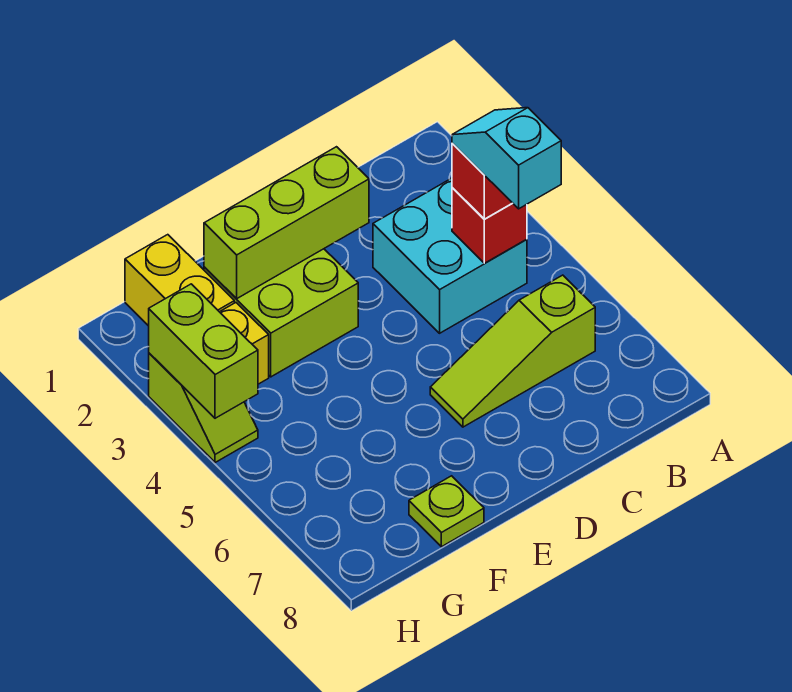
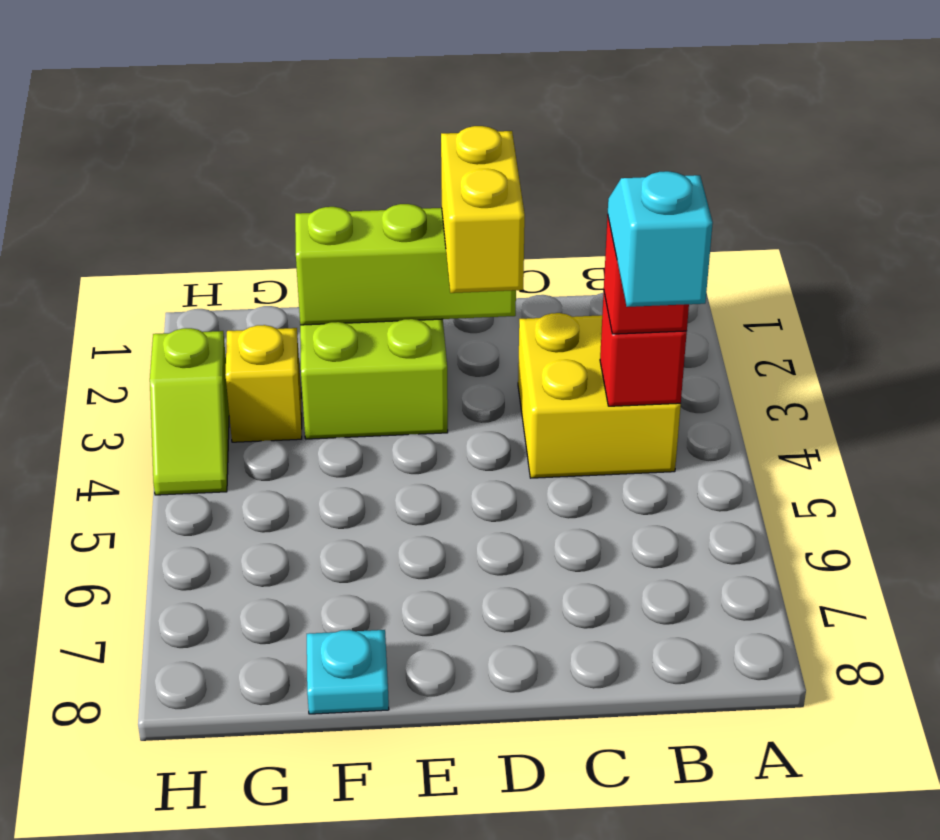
cyan brick B3:C4 level 1 -> yellow brick B3:C4 level 1
lime slope B6:D6 level 1 top B -> none
lime plate F8 level 1 -> cyan plate F8 level 1
yellow brick G1:G2 level 1 -> yellow brick D2:D3 level 3
lime brick H3:H4 level 2 -> none

